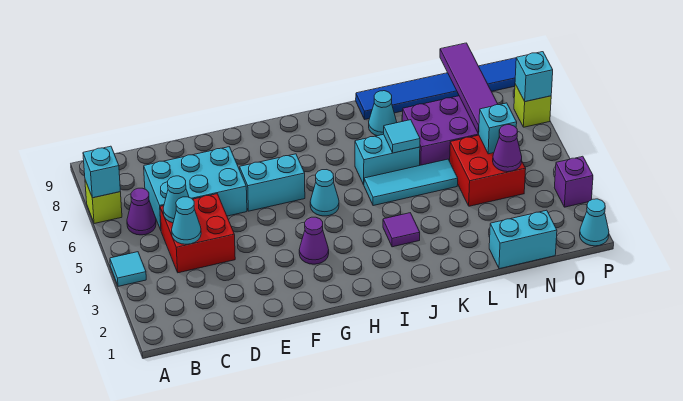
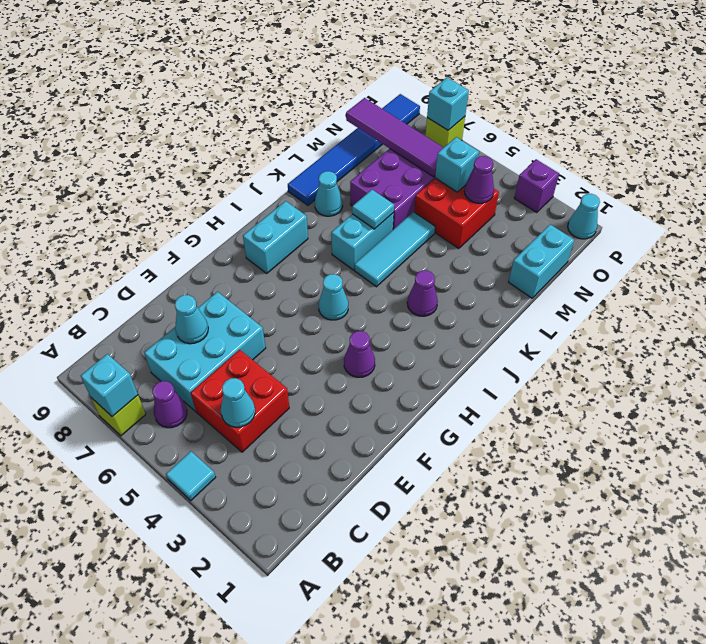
cyan cone C5 level 2 -> cyan cone D7 level 2
cyan brick F6:G6 level 1 -> cyan brick H8:I8 level 1
purple tile J3 level 1 -> purple cone J3 level 1

